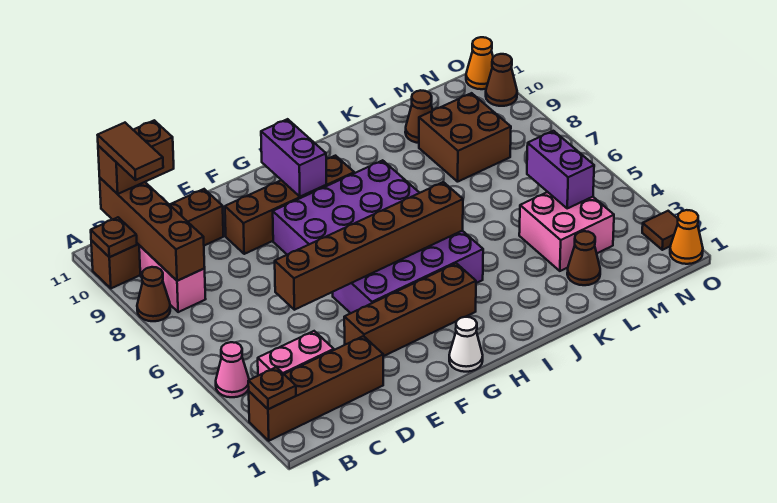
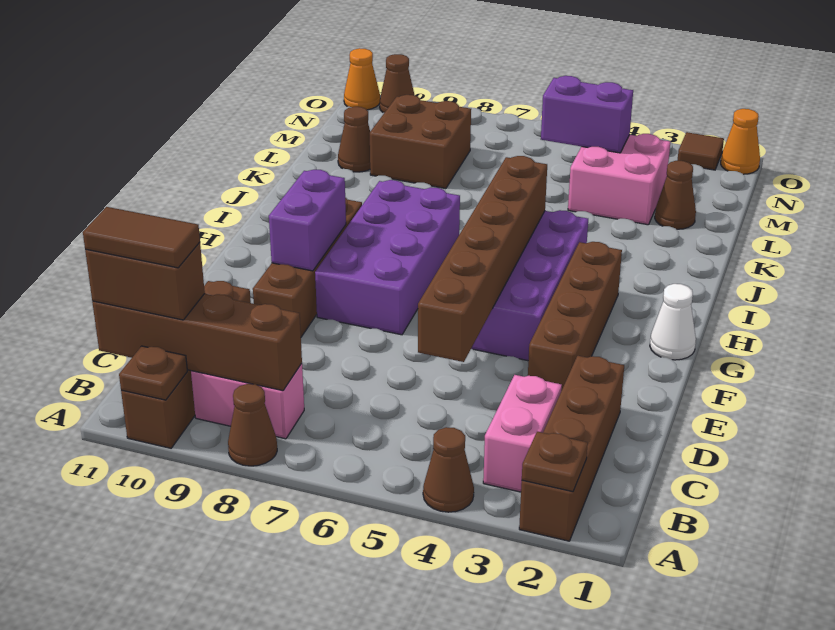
pink cone A4 level 1 -> brown cone A4 level 1
brown brick B11:C11 level 3 -> brown brick B10:B11 level 3
purple brick G9:G10 level 2 -> purple brick F9:G9 level 2

